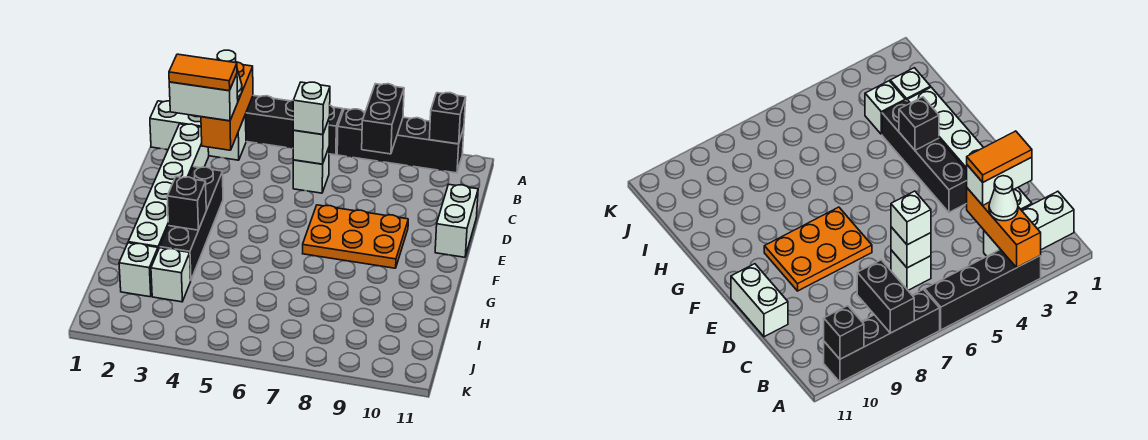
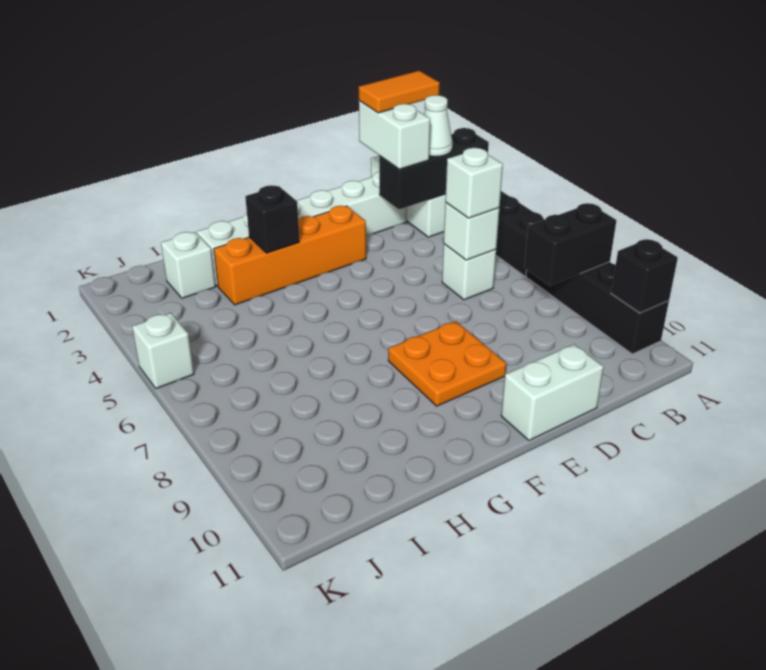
orange brick A3:C3 level 2 -> black brick A3:C3 level 2
orange tile C2:C3 level 4 -> orange tile B2:C2 level 4
black brick E3:H3 level 1 -> orange brick E3:H3 level 1
orange plate E7:F9 level 1 -> orange plate E8:F9 level 1
white brick I3 level 1 -> white brick K5 level 1

